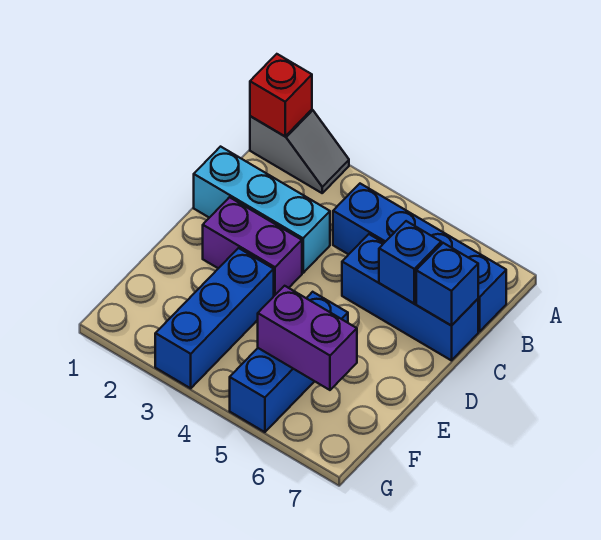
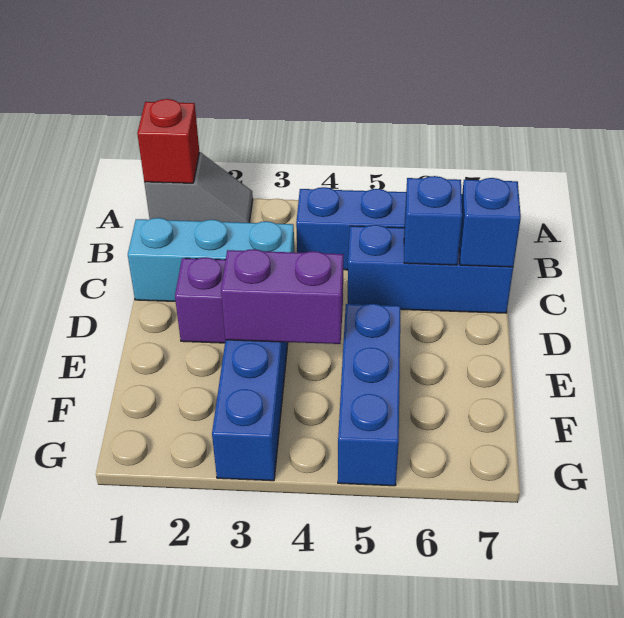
purple brick F5:F6 level 2 -> purple brick E3:E4 level 2

